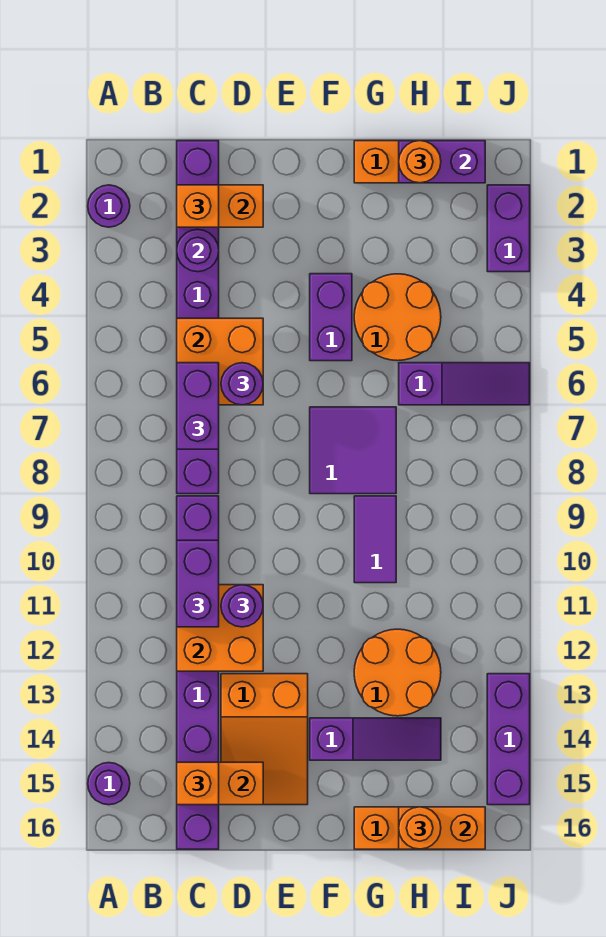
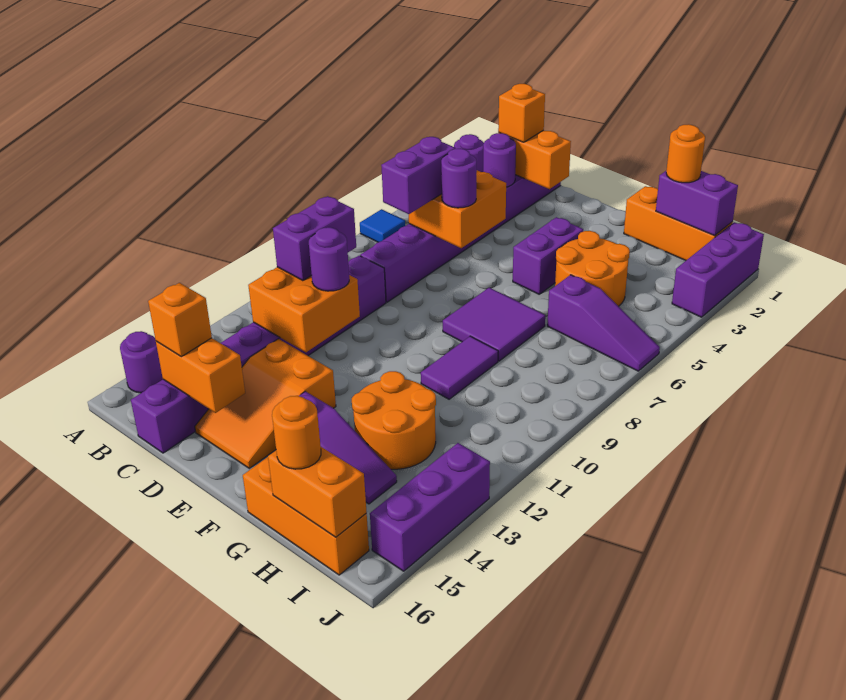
none -> blue tile A6 level 1
purple brick J2:J3 level 1 -> purple brick J1:J3 level 1

